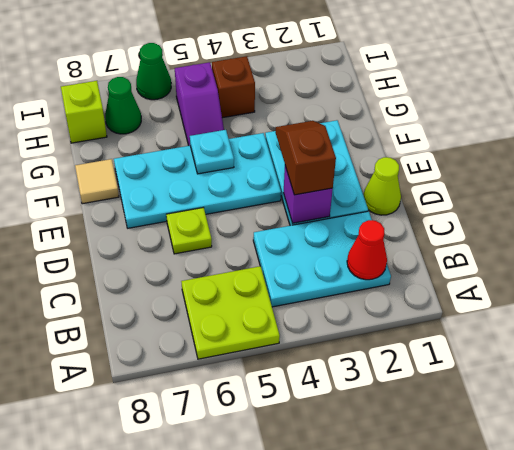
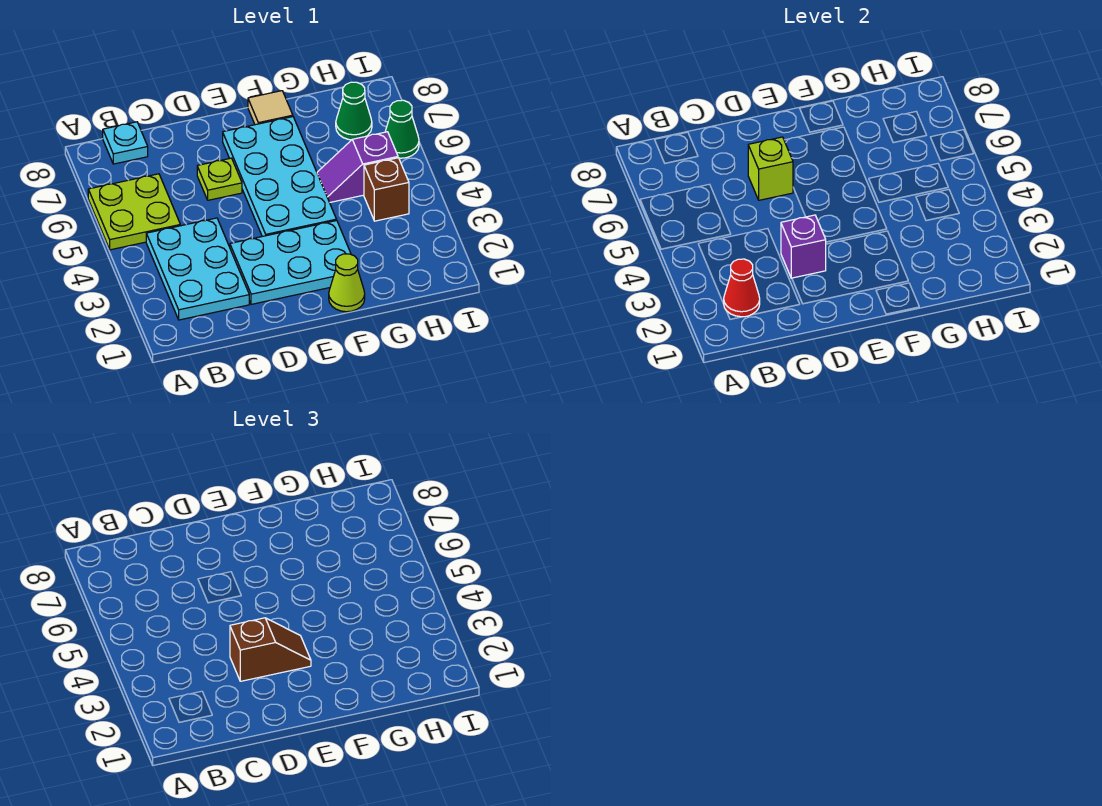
lime cone D1 level 1 -> lime cone F1 level 1
cyan plate F5 level 2 -> cyan plate B8 level 1
lime brick H8 level 1 -> lime brick D6 level 2

